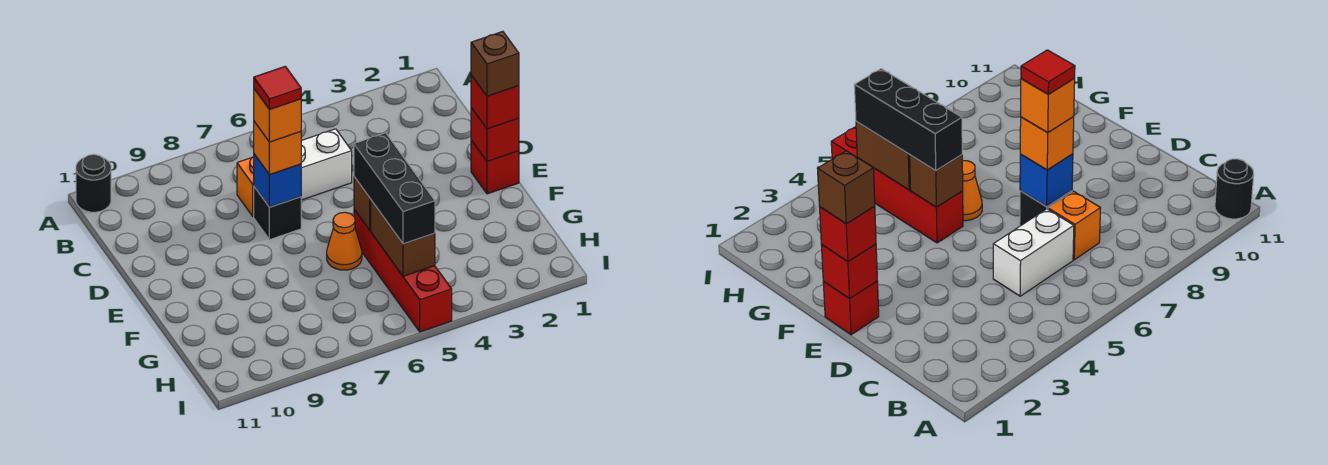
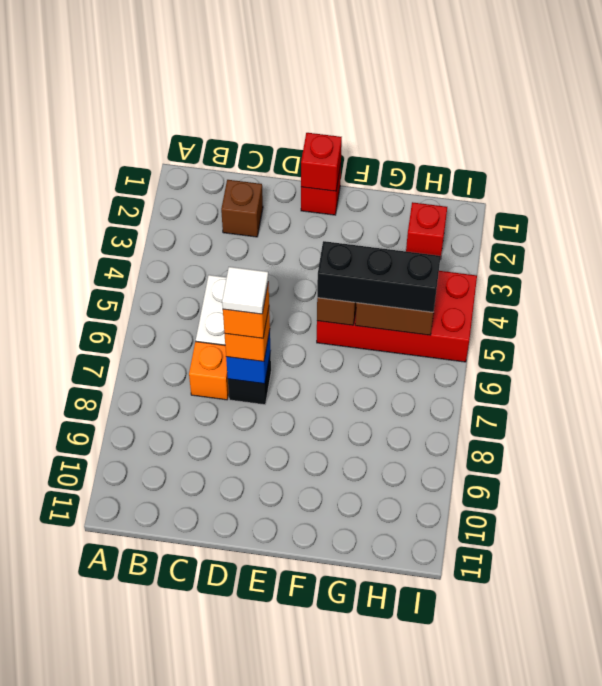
black round brick A11 level 1 -> none
red tile D7 level 5 -> white tile D7 level 5
red brick E1 level 3 -> red brick H2 level 1
brown brick E1 level 4 -> brown brick C2 level 1
red brick F5:I5 level 1 -> red brick F4:I5 level 1
orange cone F6 level 1 -> none

